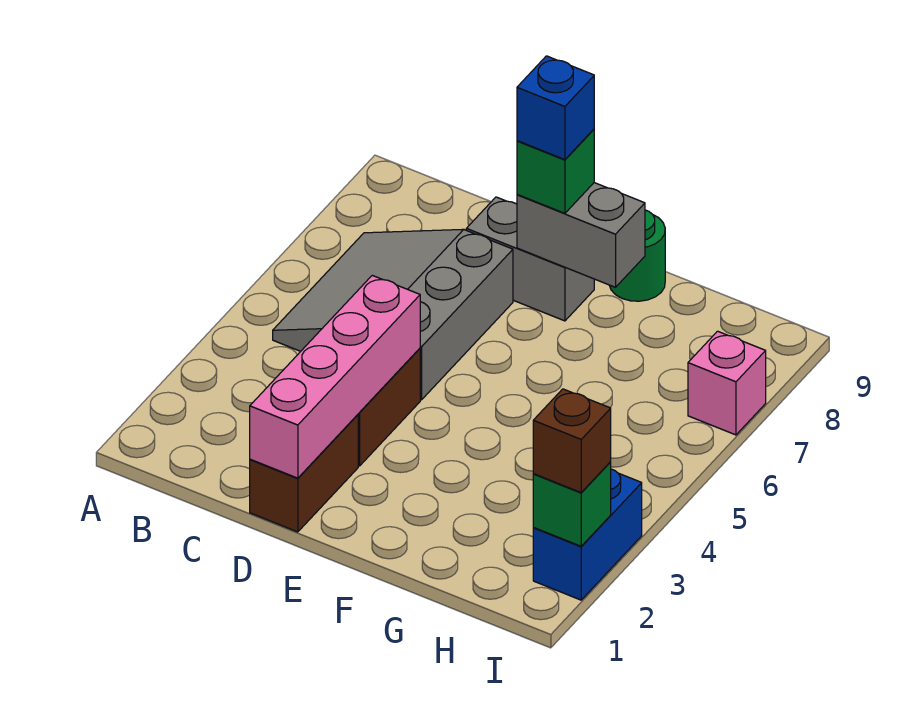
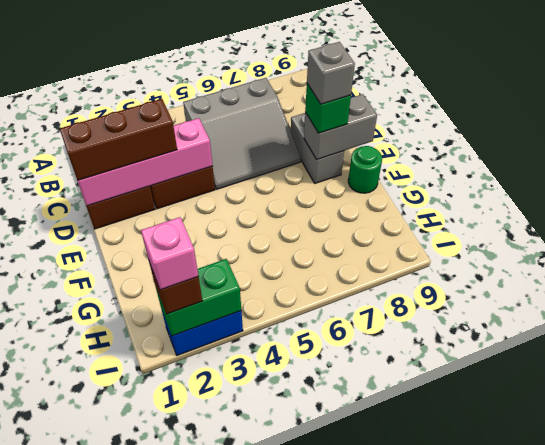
grey slope B5:D7 level 1 top D -> grey slope B5:D7 level 1 top B
none -> brown brick D1:D3 level 3
grey brick E8:F8 level 2 -> grey brick E8:E9 level 2
blue brick E8 level 4 -> grey brick E8 level 4
green brick I2 level 2 -> green brick I2:I3 level 2
pink brick I7 level 1 -> pink brick I2 level 4

